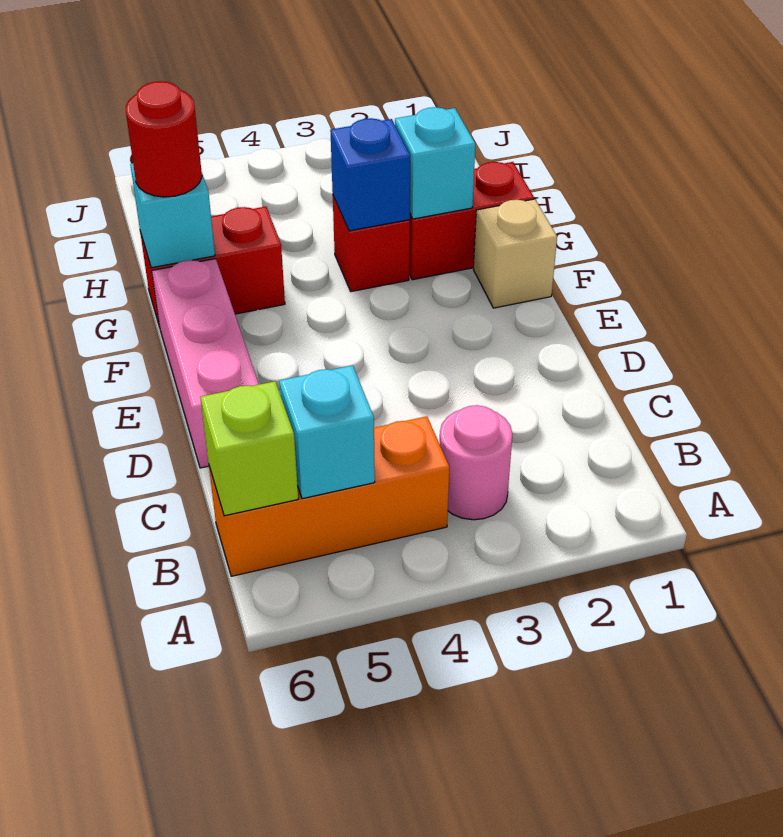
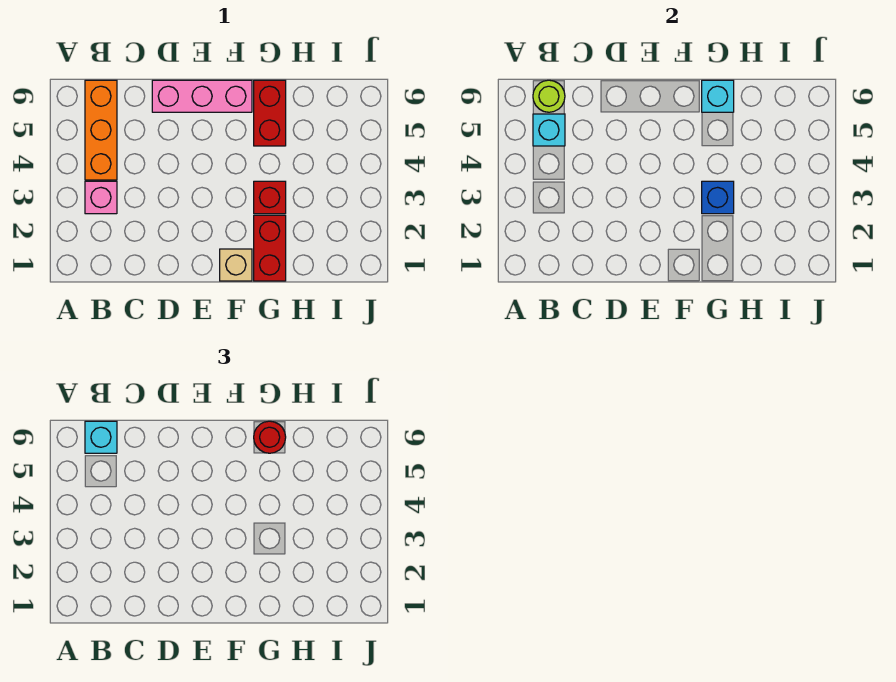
pink round brick B3 level 1 -> pink brick B3 level 1
lime brick B6 level 2 -> lime round brick B6 level 2
cyan brick G2 level 2 -> cyan brick B6 level 3

